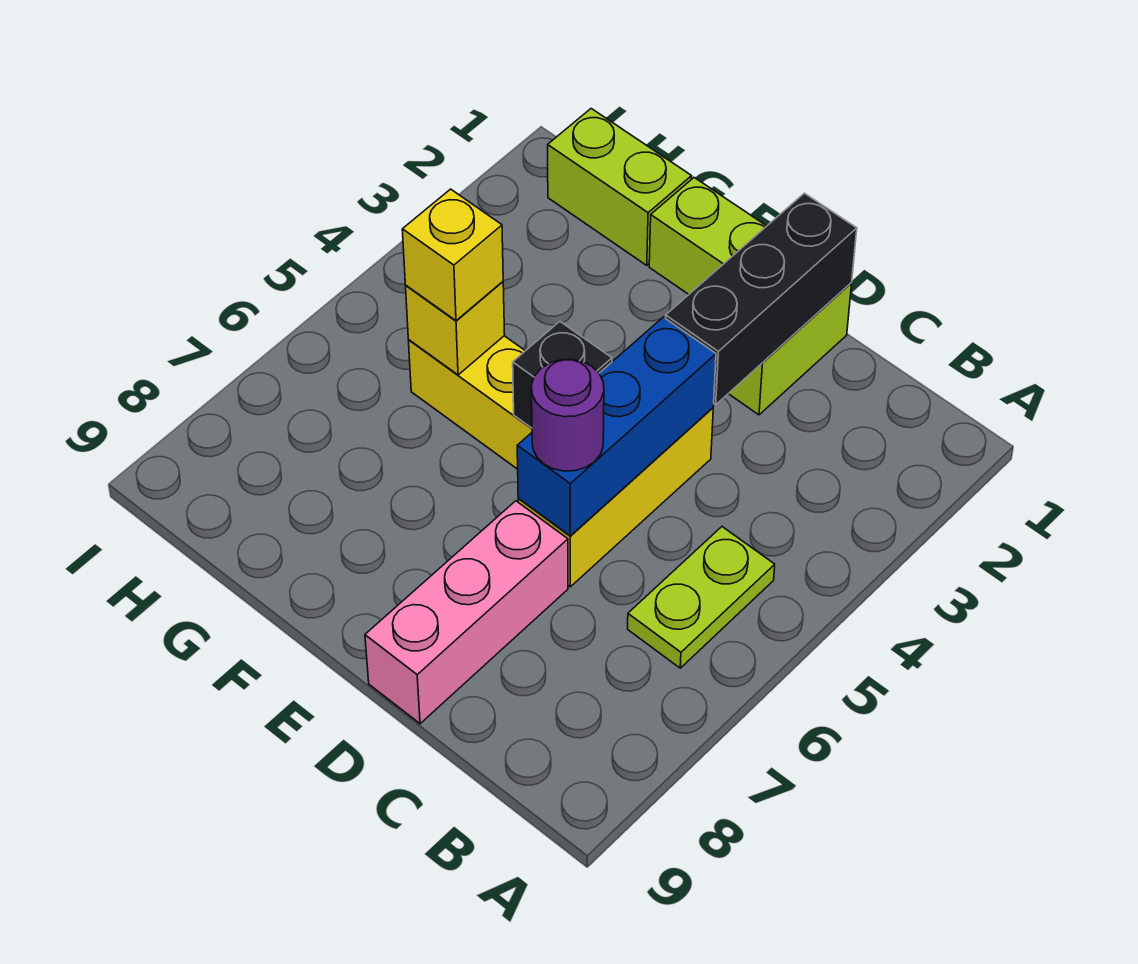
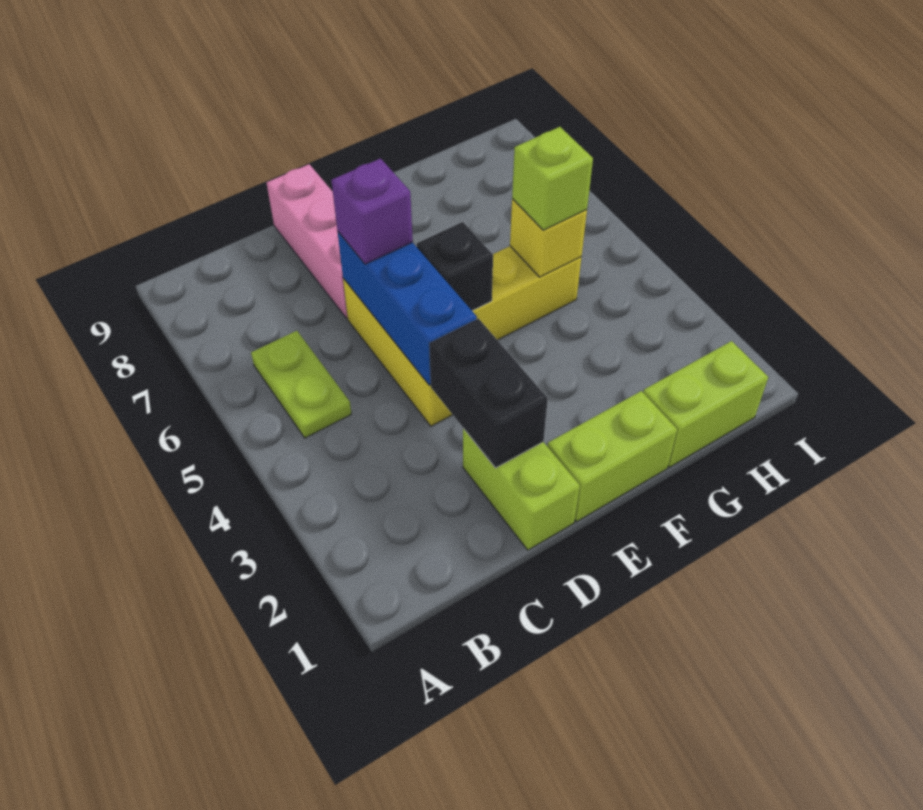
black brick D1:D3 level 2 -> black brick D2:D3 level 2
purple round brick D6 level 3 -> purple brick D6 level 3
yellow brick G5 level 3 -> lime brick G5 level 3

